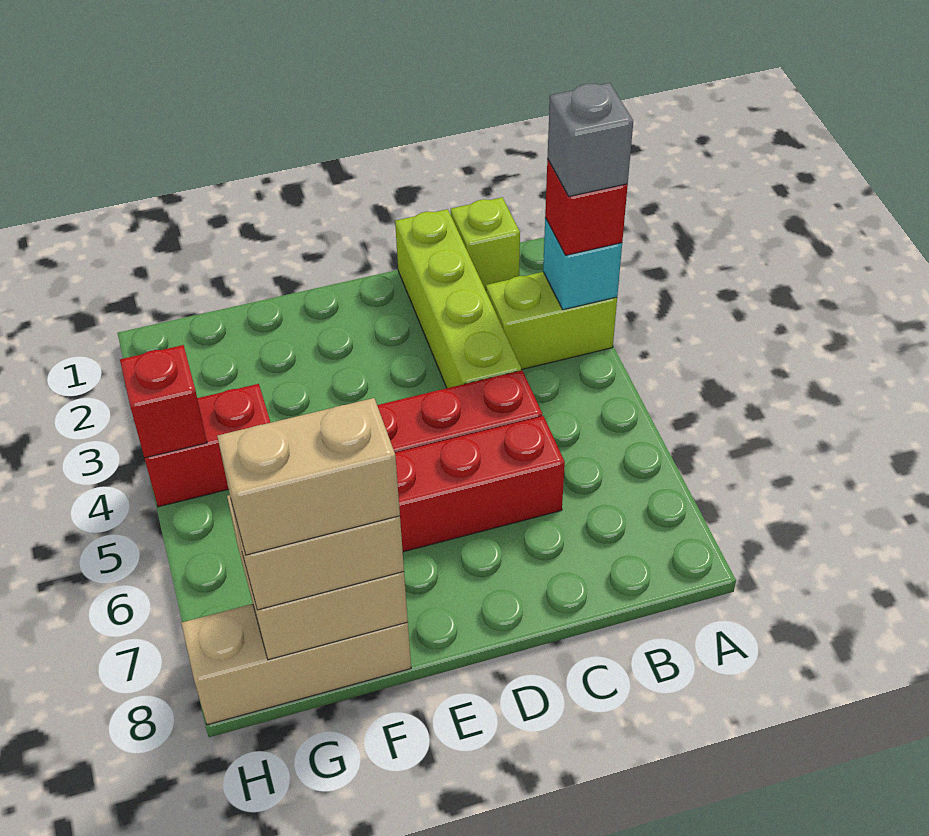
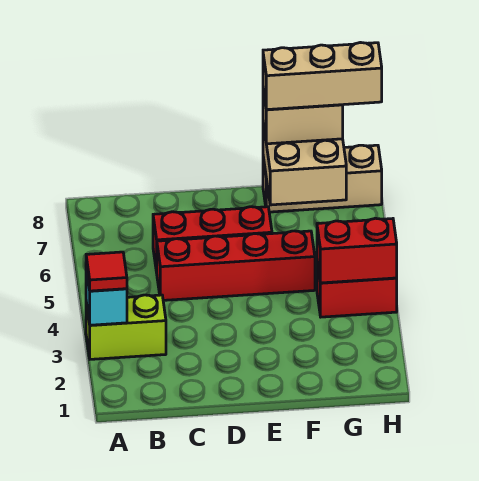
red brick A3 level 3 -> red tile A3 level 3
grey brick A3 level 4 -> none
lime brick B1 level 1 -> none
lime brick C1:C4 level 1 -> none
tan brick F8:G8 level 4 -> tan brick F8:H8 level 4
red brick H4 level 2 -> red brick G4:H4 level 2

